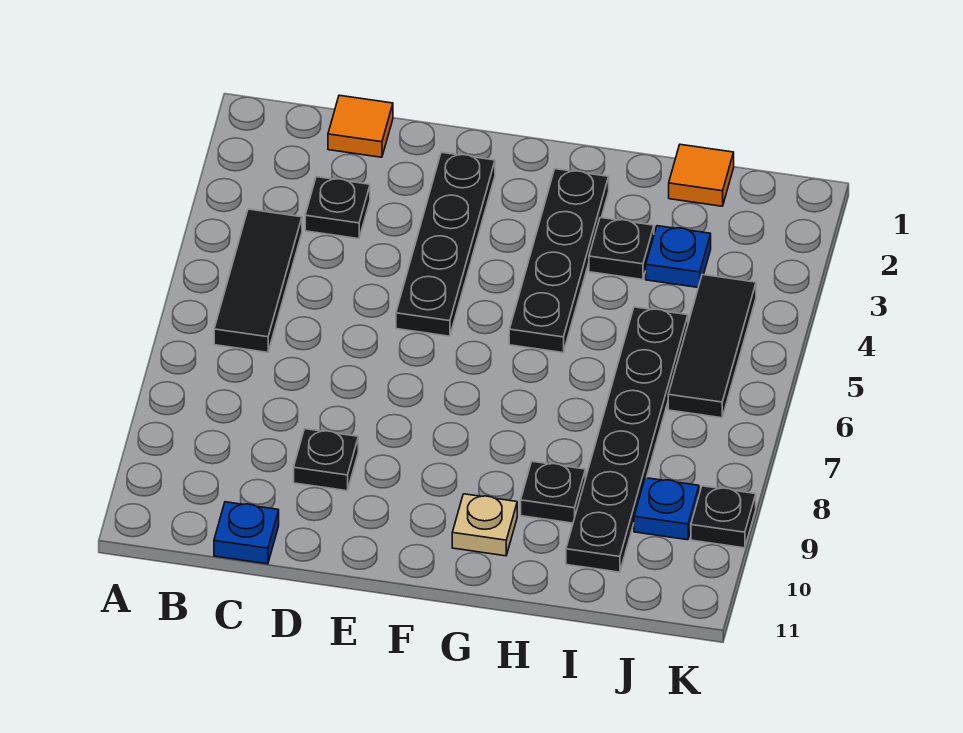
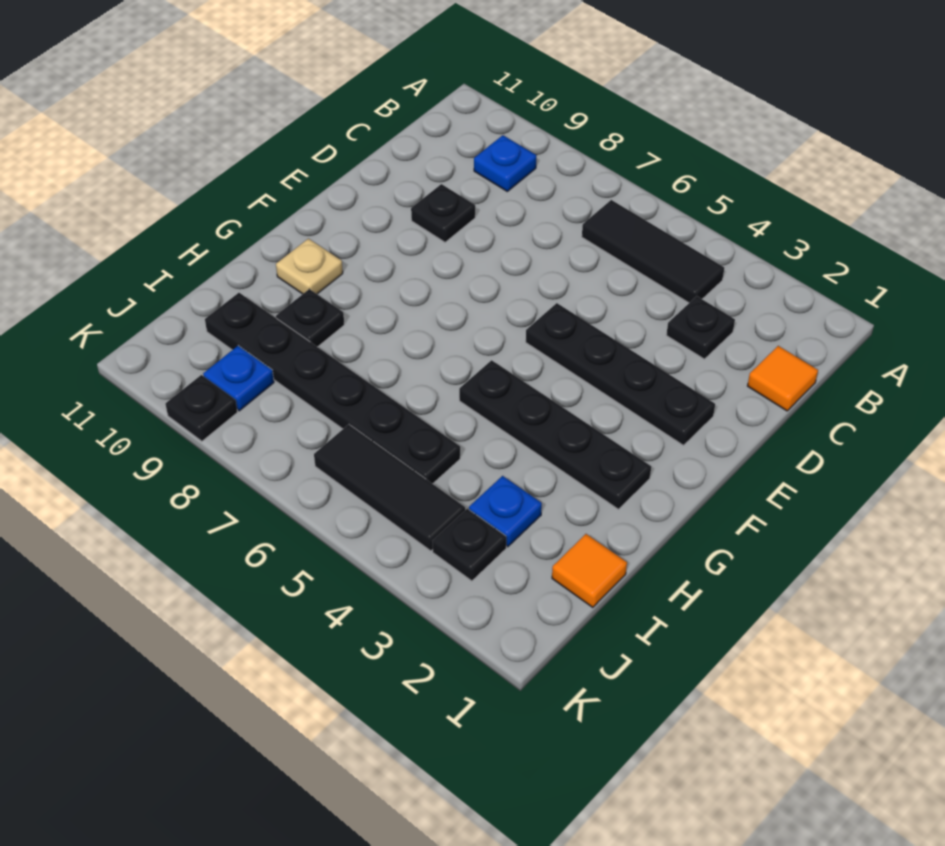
blue plate C11 level 1 -> blue plate B9 level 1
black plate H3 level 1 -> black plate J3 level 1

